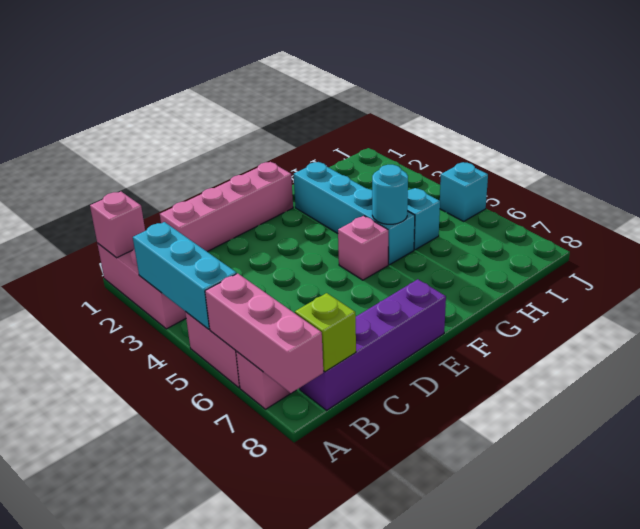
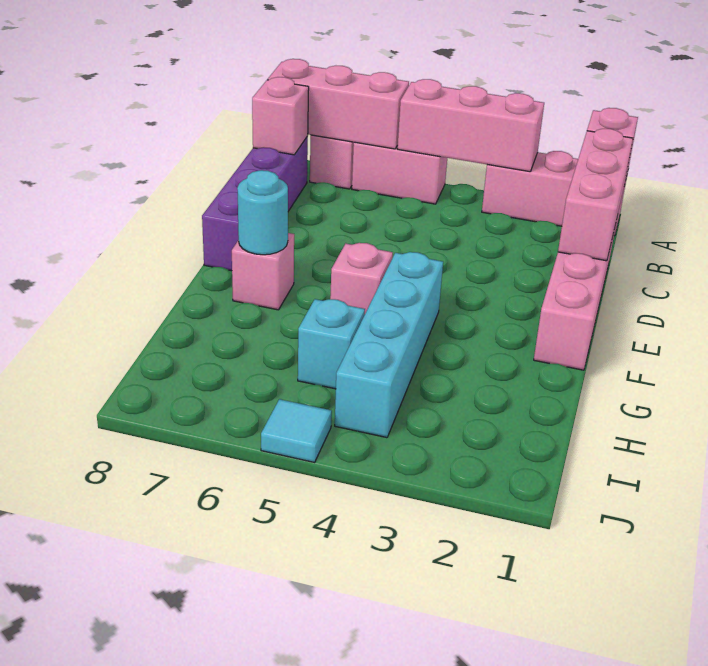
cyan brick A3:A5 level 2 -> pink brick A3:A5 level 2
none -> pink brick B1:D1 level 2
lime brick B8 level 2 -> pink brick B8 level 2
none -> pink brick F7 level 1
cyan brick G2:G5 level 1 -> cyan brick F4:I4 level 1
cyan round brick G5 level 2 -> cyan round brick F7 level 2
cyan brick J5 level 1 -> cyan tile J5 level 1

